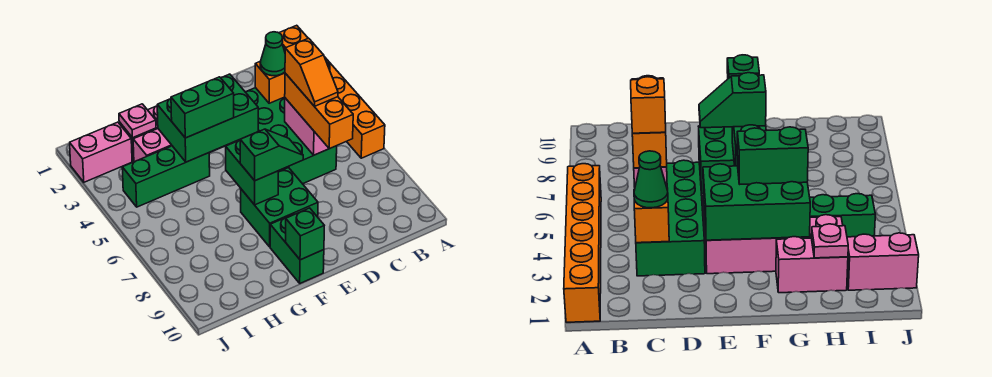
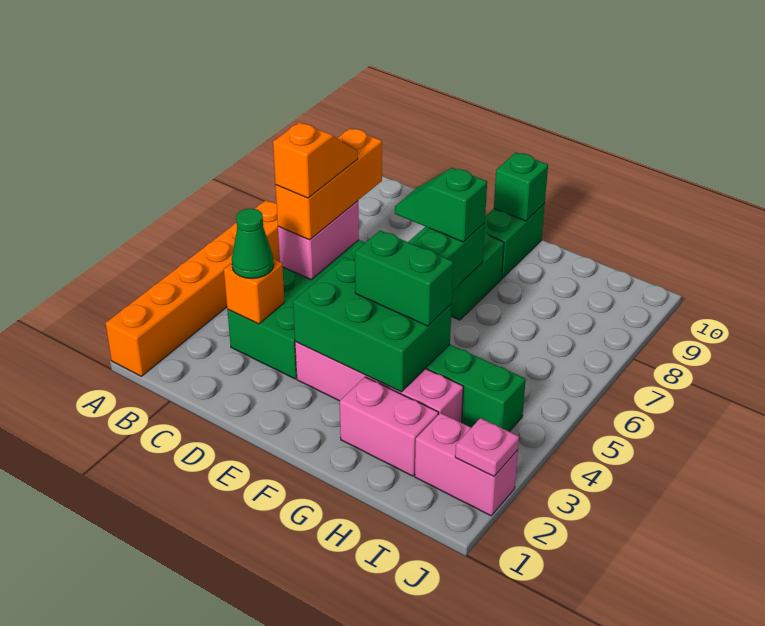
pink plate H2 level 2 -> pink plate J2 level 2

